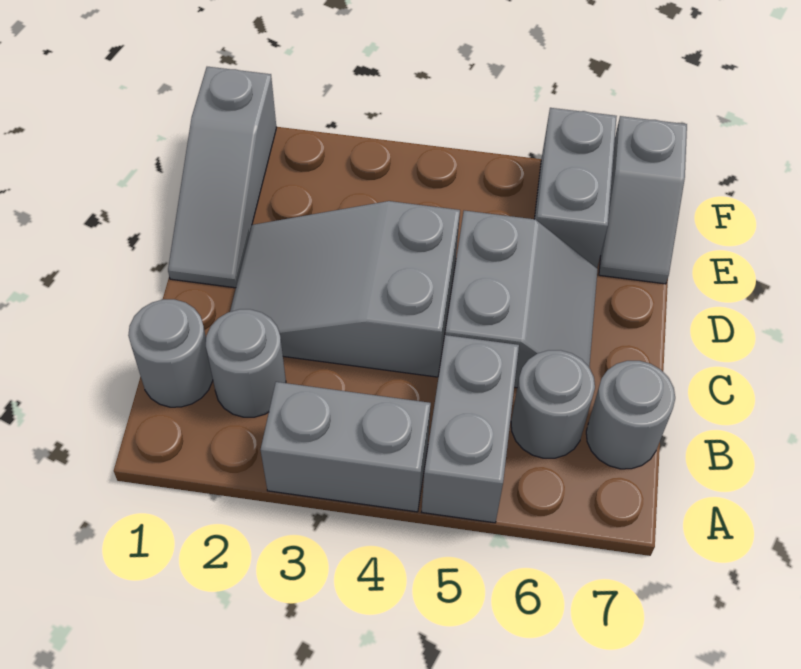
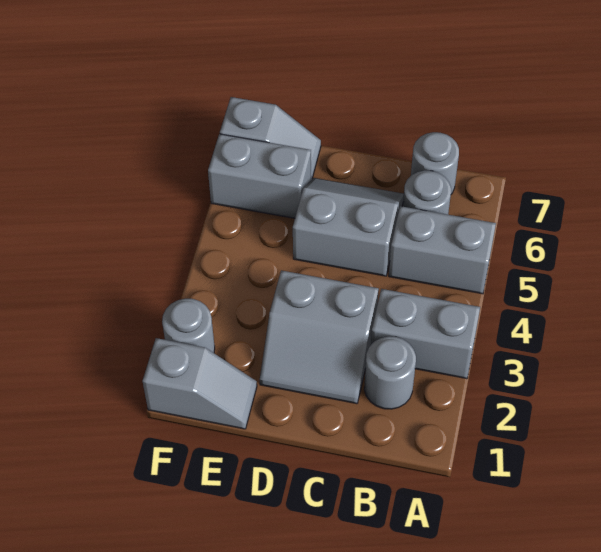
grey brick A3:A4 level 1 -> grey brick A3:B3 level 1
grey round brick B1 level 1 -> grey round brick F2 level 1
grey slope C2:D4 level 1 top 4 -> grey slope C2:D3 level 1 top 3
grey slope D1:F1 level 1 top F -> grey slope E1:F1 level 1 top F

